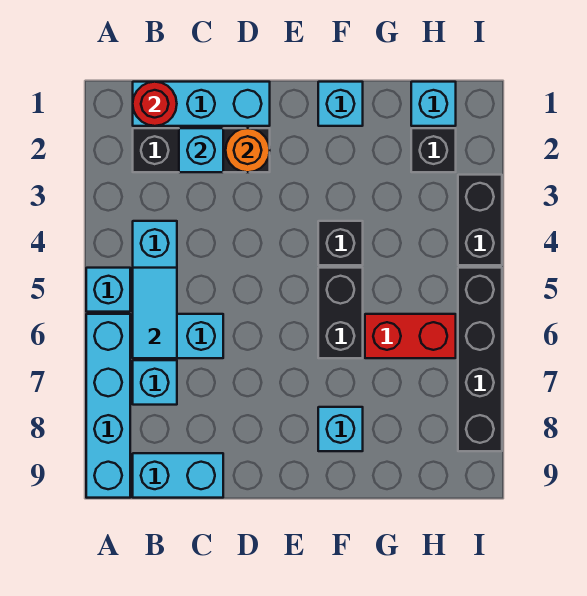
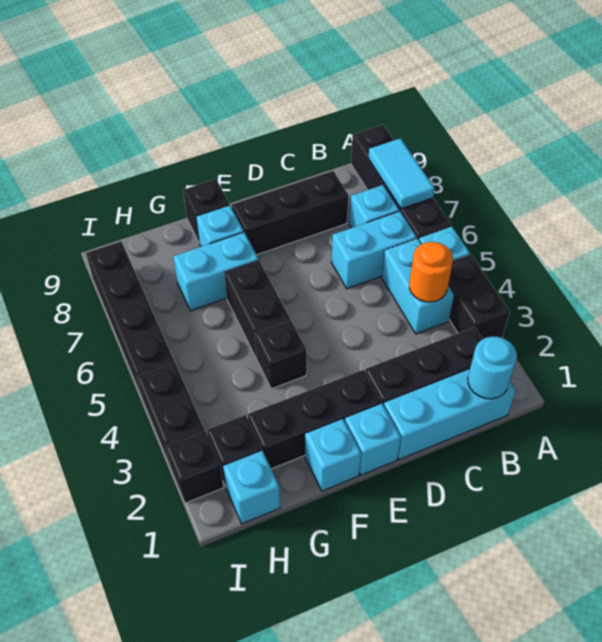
none -> black brick A3:A4 level 1
cyan brick A6:A9 level 1 -> black brick A6:A9 level 1
red round brick B1 level 2 -> cyan round brick B1 level 2
cyan tile B5:B6 level 2 -> cyan tile A7:A8 level 2
cyan brick B9:C9 level 1 -> cyan brick F7:G7 level 1
cyan brick C2 level 2 -> cyan brick E1 level 1
none -> black brick C8:E8 level 1
orange round brick D2 level 2 -> orange round brick B4 level 2
none -> black brick E2:G2 level 1
none -> black brick F9 level 1
red brick G6:H6 level 1 -> none
none -> black brick I2 level 1

